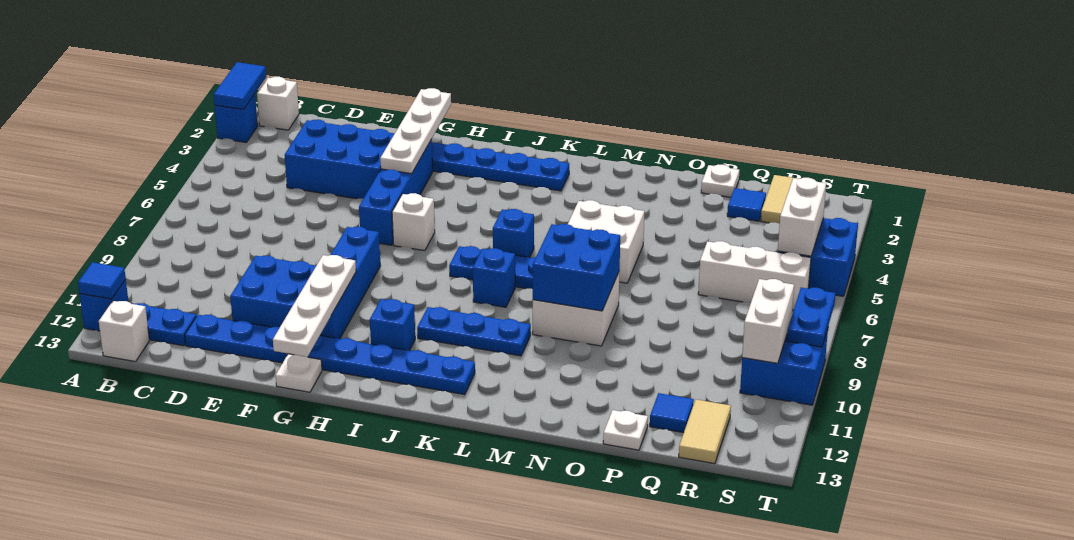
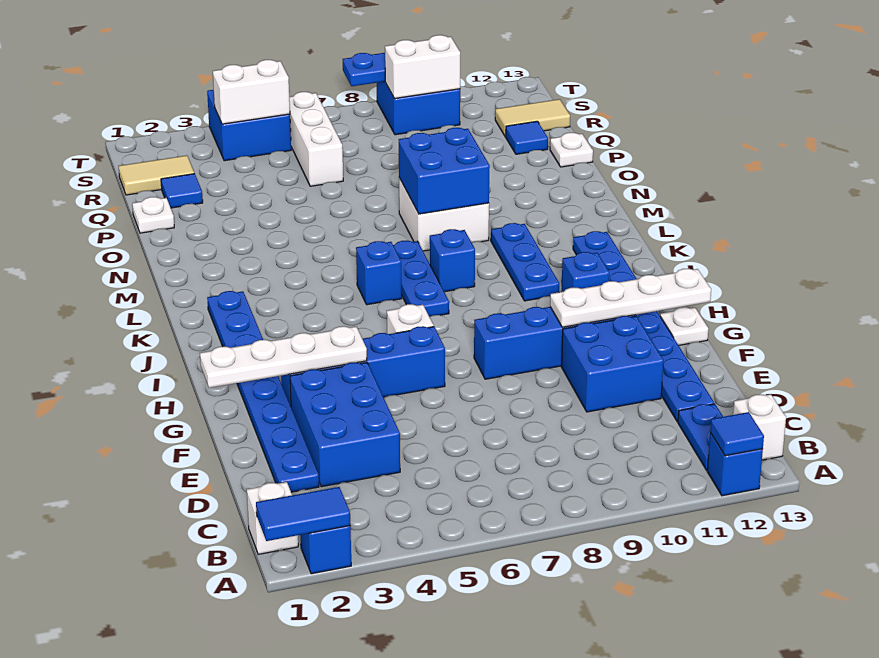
white brick M5:N6 level 1 -> none

